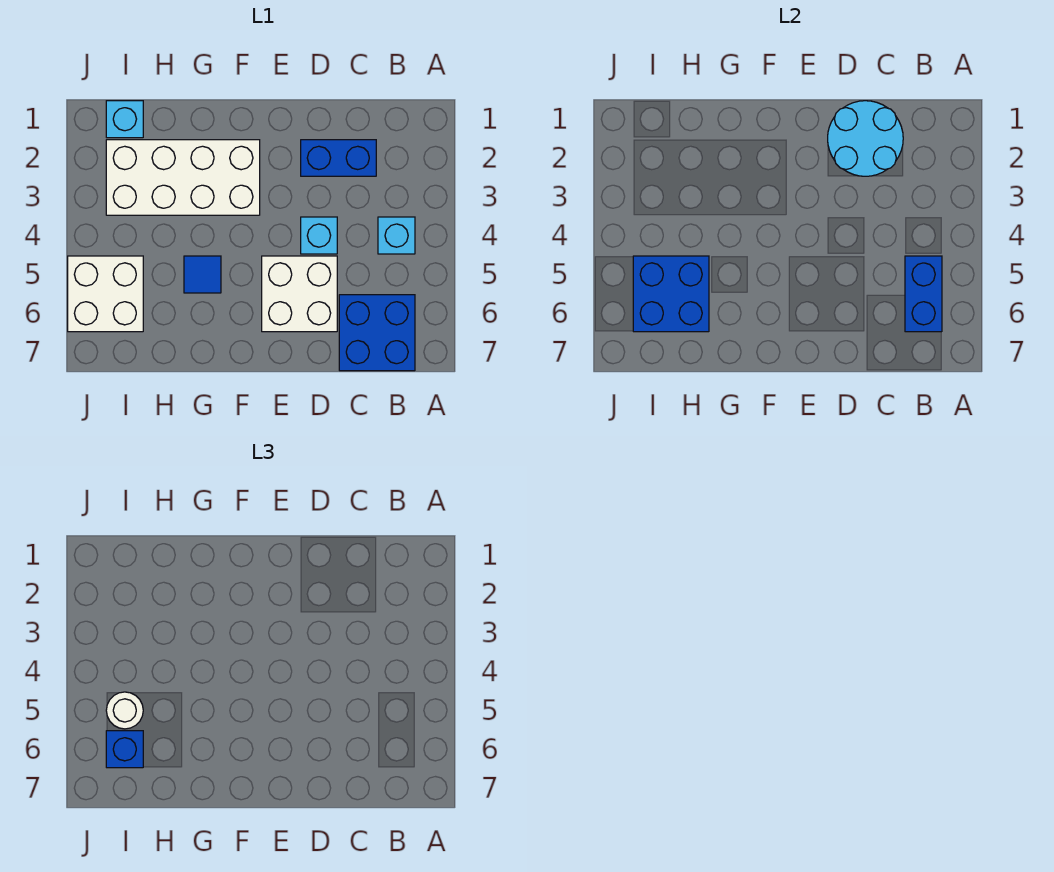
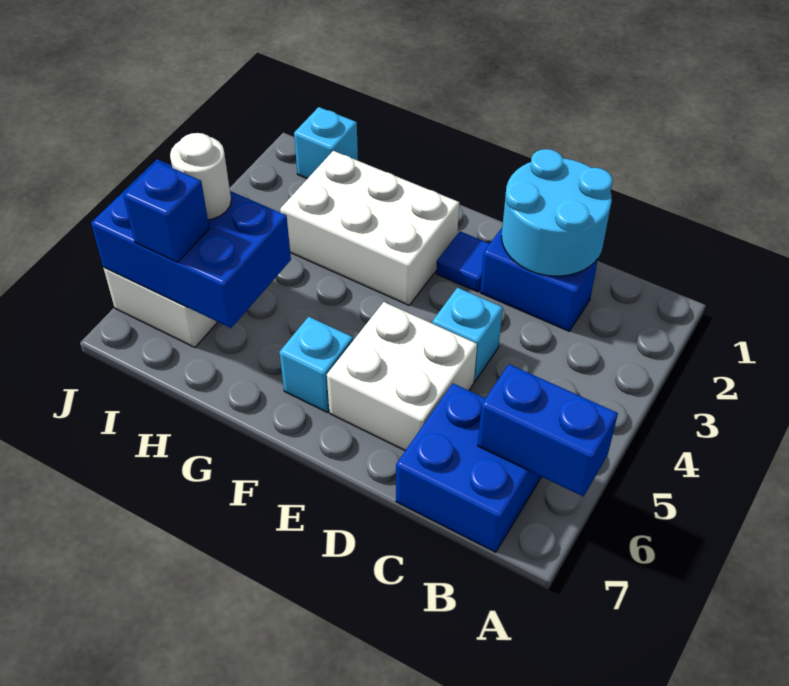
cyan brick B4 level 1 -> cyan brick F6 level 1
blue brick B5:B6 level 2 -> blue brick A6:B6 level 2
white brick F2:I3 level 1 -> white brick F2:H3 level 1
blue tile G5 level 1 -> blue tile E2 level 1
blue brick H5:I6 level 2 -> blue brick H5:J6 level 2

